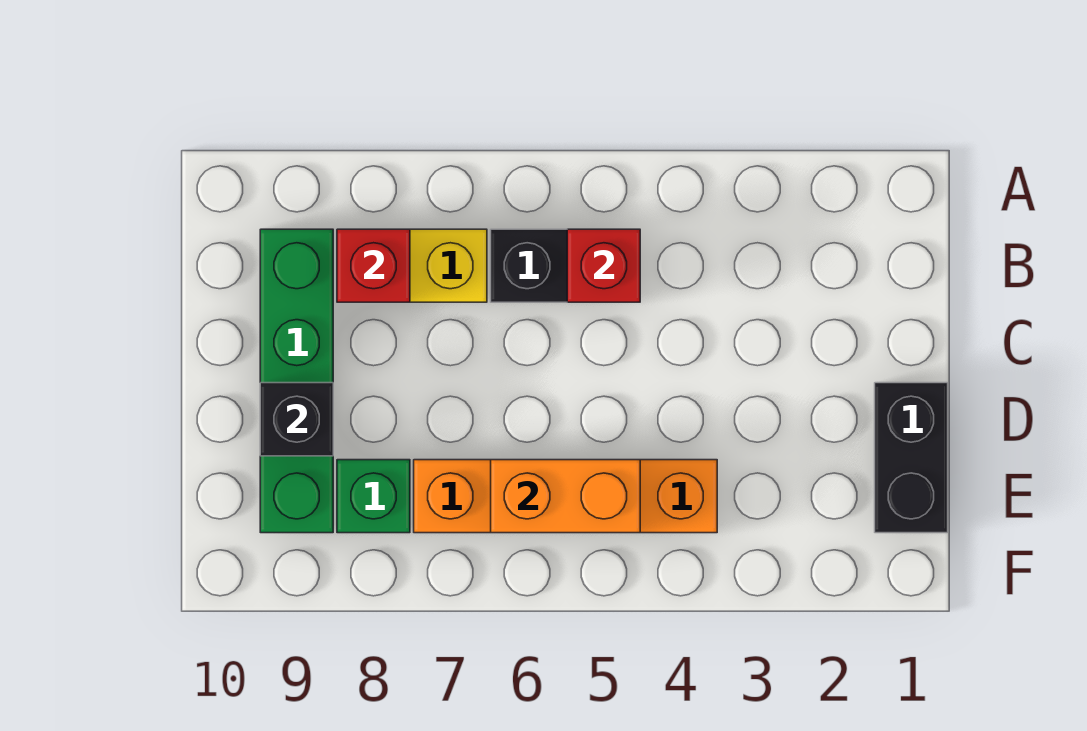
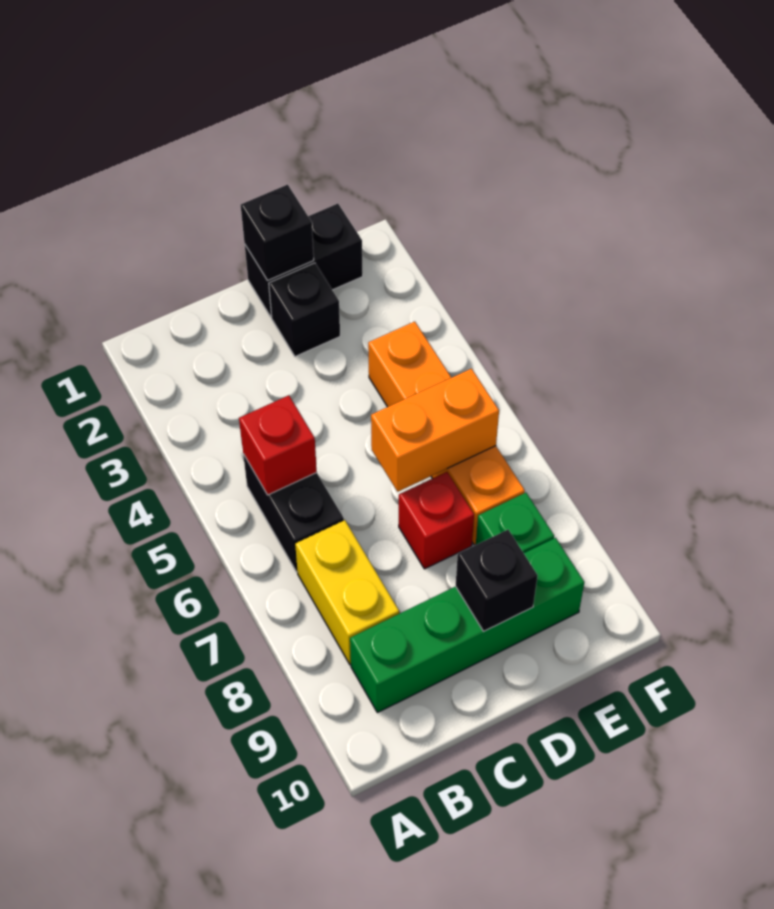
red brick B8 level 2 -> red brick D7 level 1
none -> black brick D1 level 2
none -> black brick D2 level 1
orange brick E5:E6 level 2 -> orange brick D6:E6 level 2

